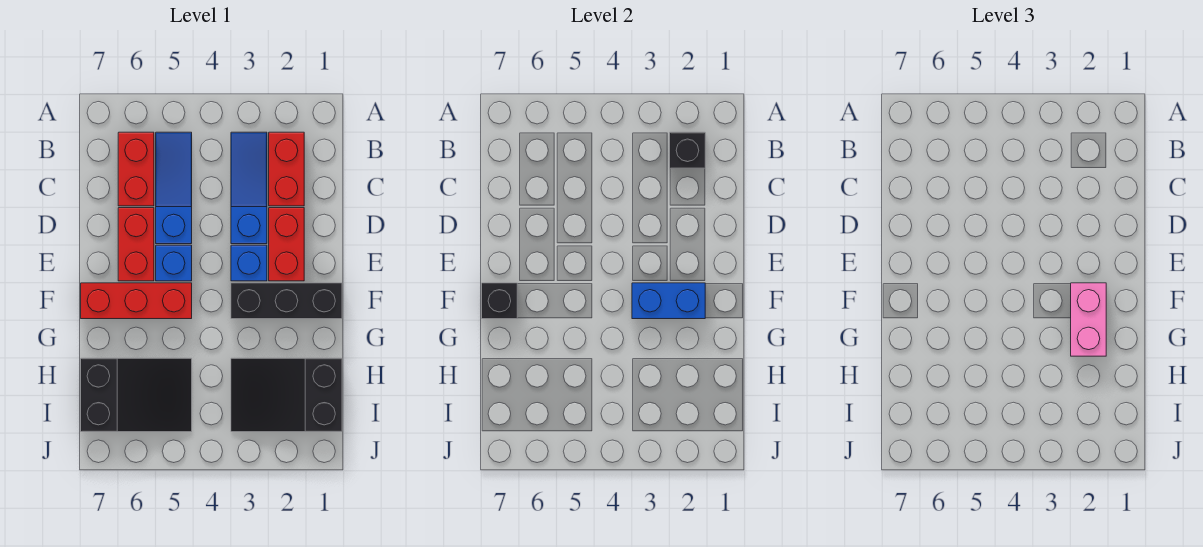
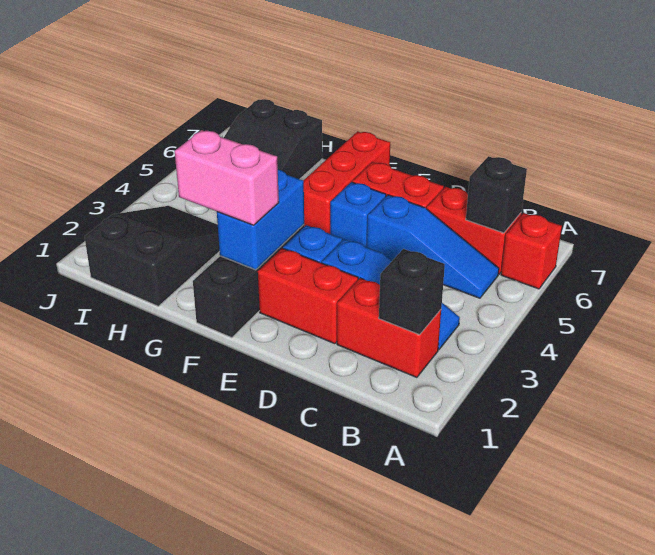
none -> red brick A6 level 1
black brick F7 level 2 -> black brick B6 level 2

